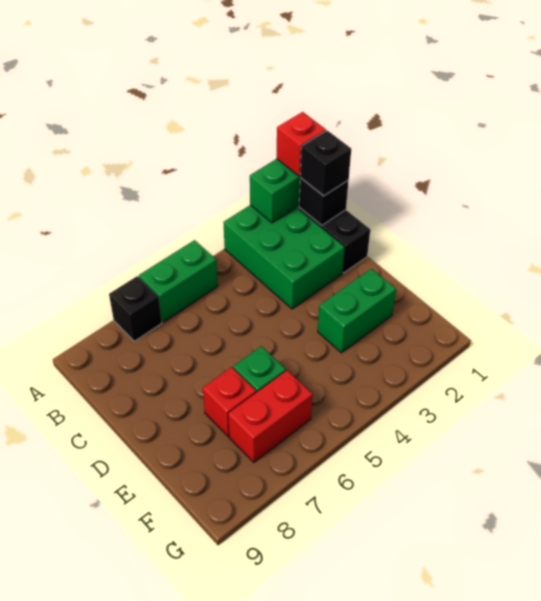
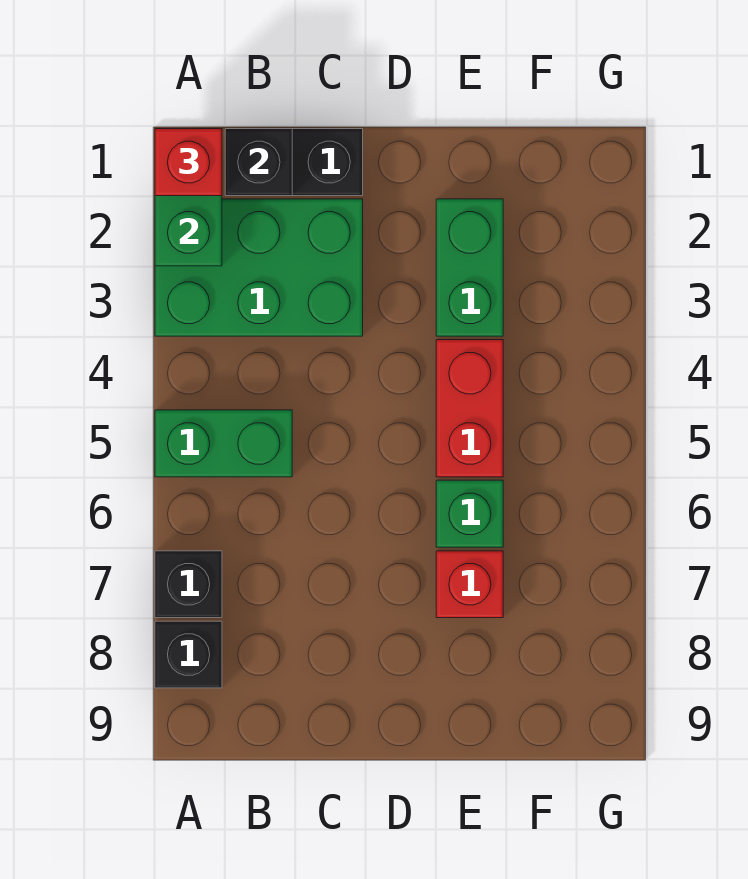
green brick A5:A6 level 1 -> green brick A5:B5 level 1
black brick B1 level 3 -> black brick A8 level 1
red brick F6:F7 level 1 -> red brick E4:E5 level 1

